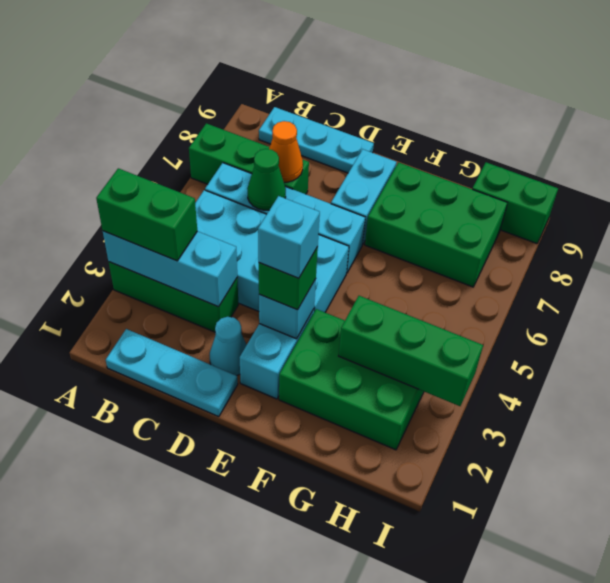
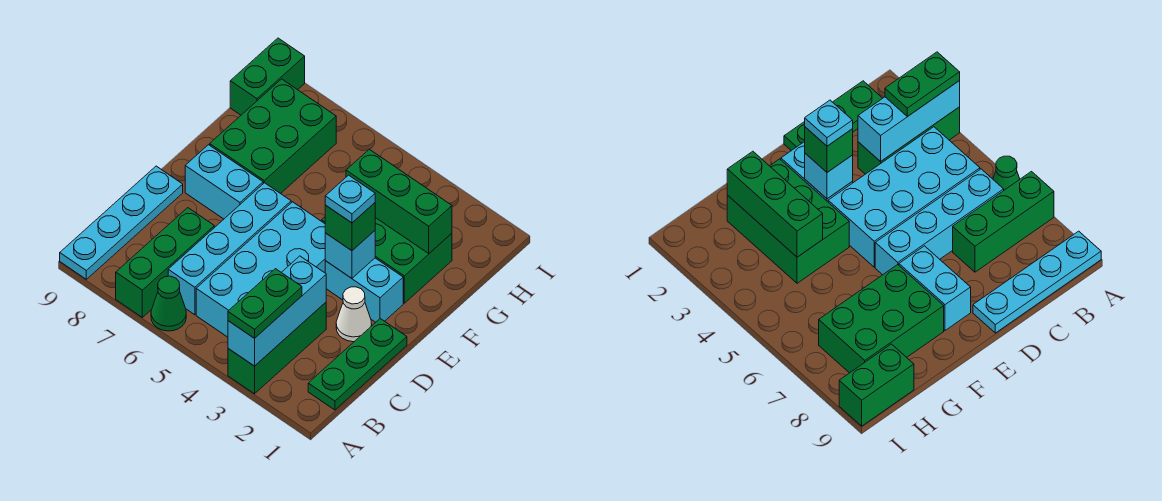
green brick A3:B3 level 3 -> green plate A3:B3 level 3
cyan plate B1:D1 level 1 -> green plate B1:D1 level 1
cyan plate B9:D9 level 1 -> cyan plate A9:D9 level 1
green cone C6 level 2 -> green cone A6 level 1
orange cone C7 level 2 -> none
cyan cone D2 level 1 -> white cone D2 level 1
cyan brick E3 level 4 -> cyan plate E3 level 4
green brick F2:H3 level 1 -> green brick F2:G4 level 1
green brick G3:I3 level 2 -> green brick G2:G4 level 2

